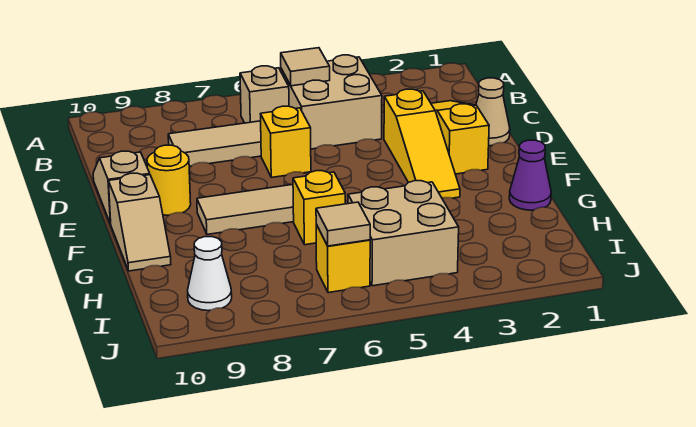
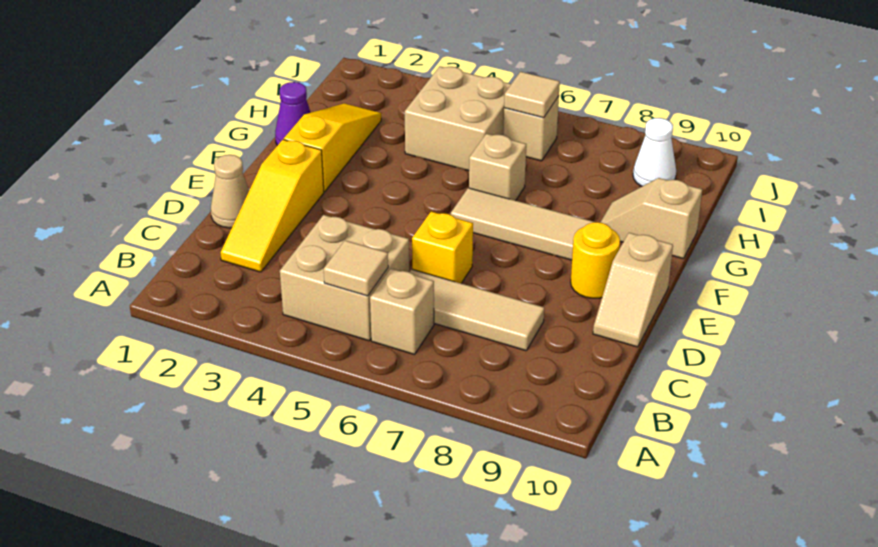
yellow slope D3:F3 level 1 top D -> yellow slope F2:H2 level 1 top F
tan slope F10:G10 level 1 top F -> tan slope G9:G10 level 1 top 10
yellow brick G6 level 1 -> tan brick G6 level 1
yellow brick I6 level 1 -> tan brick I6 level 1

